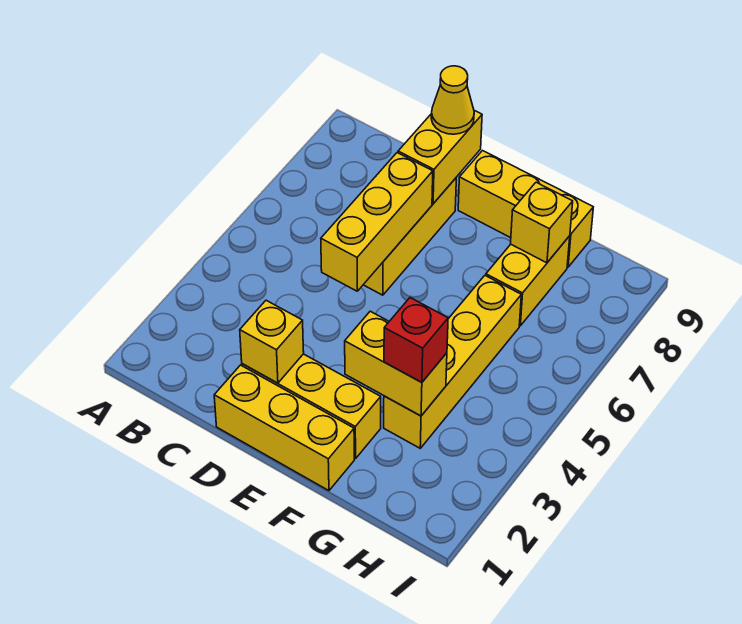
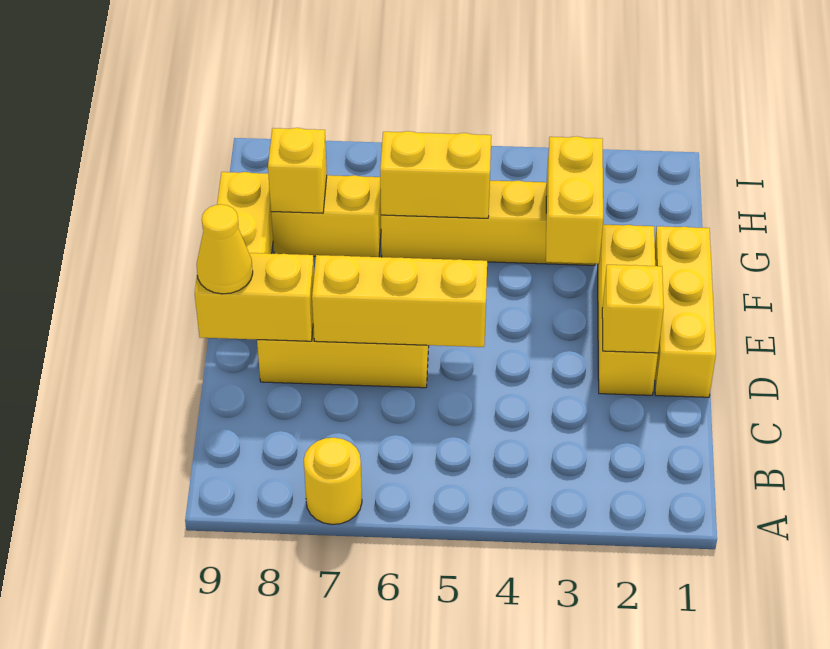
none -> yellow round brick A7 level 1
red brick G3 level 3 -> none
none -> yellow brick G5:G6 level 2

